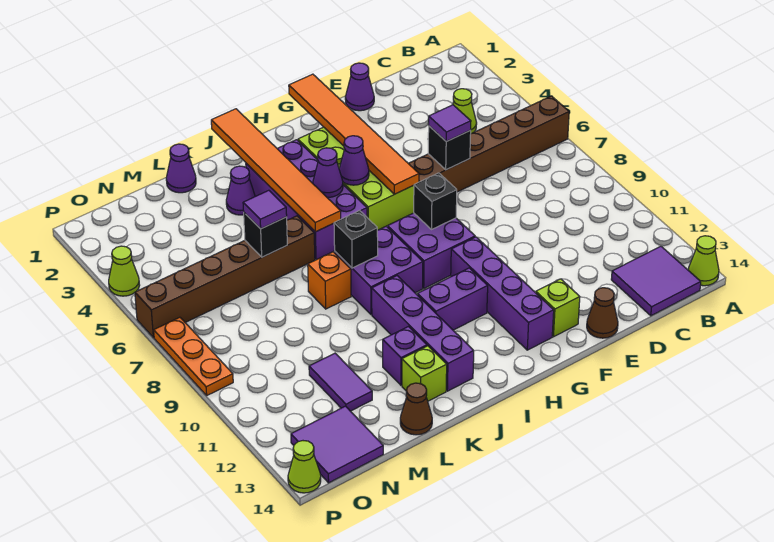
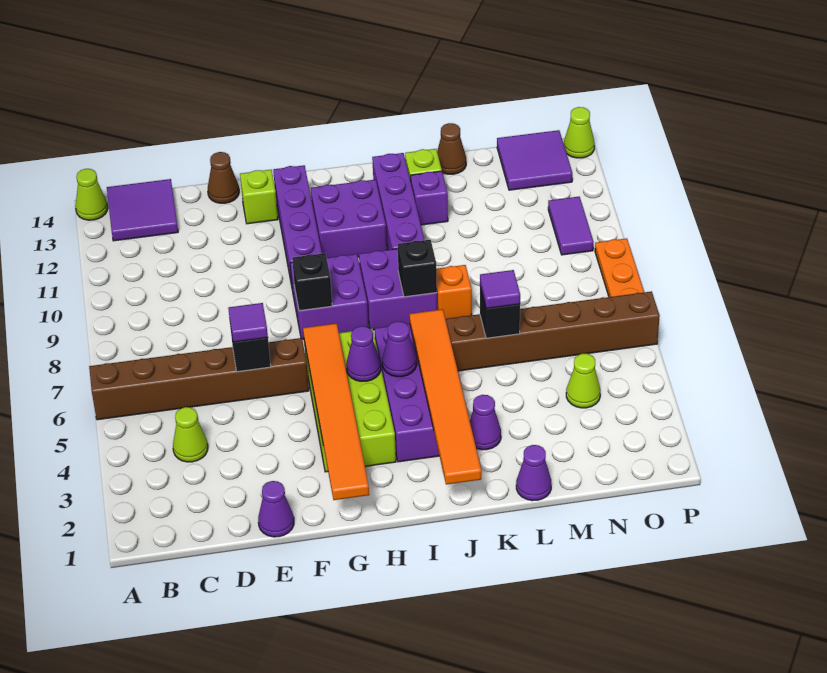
purple brick H11:I11 level 1 -> purple brick H11:I12 level 1
purple tile M11:M12 level 1 -> purple tile O10:O11 level 1
lime cone P4 level 1 -> lime cone N4 level 1

